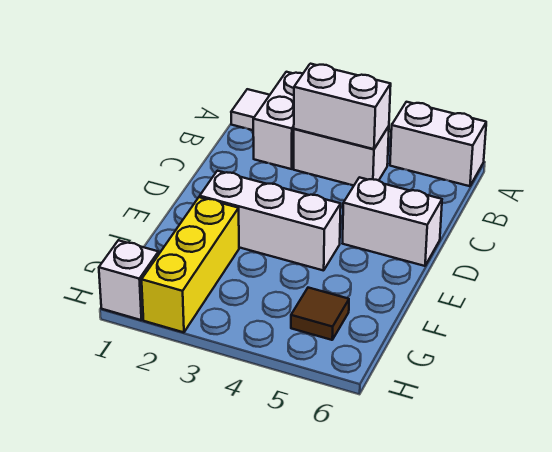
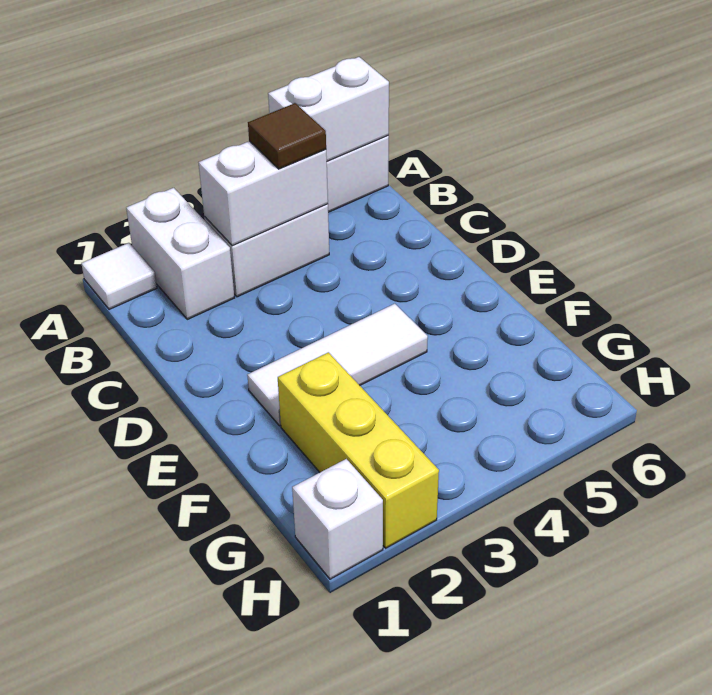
white brick D5:D6 level 1 -> white brick A5:A6 level 2
white brick E2:E4 level 1 -> white tile E2:E4 level 1
brown tile G5 level 1 -> brown tile B4 level 3

